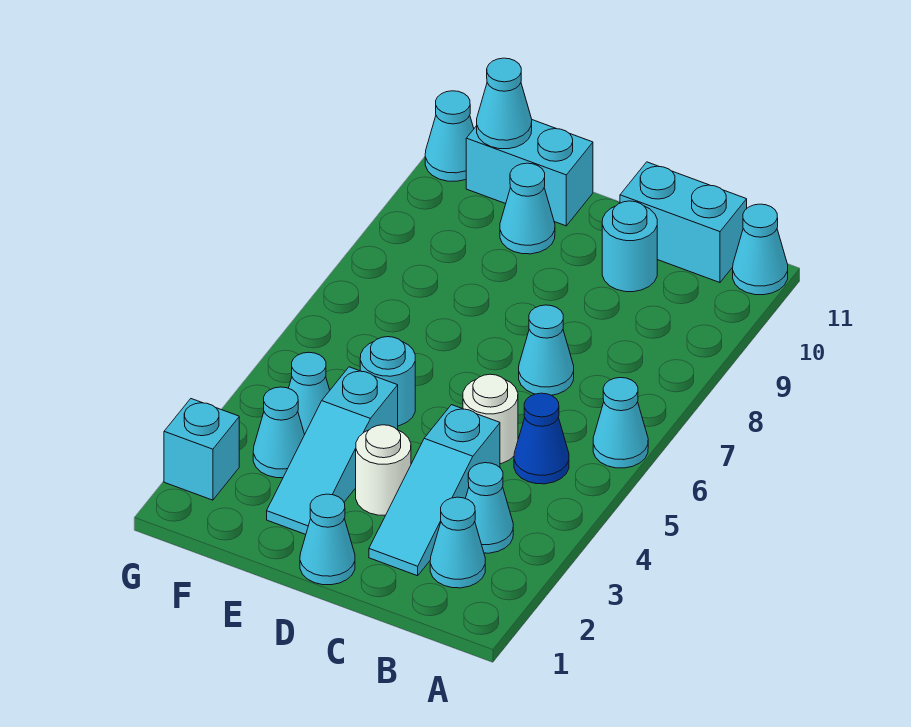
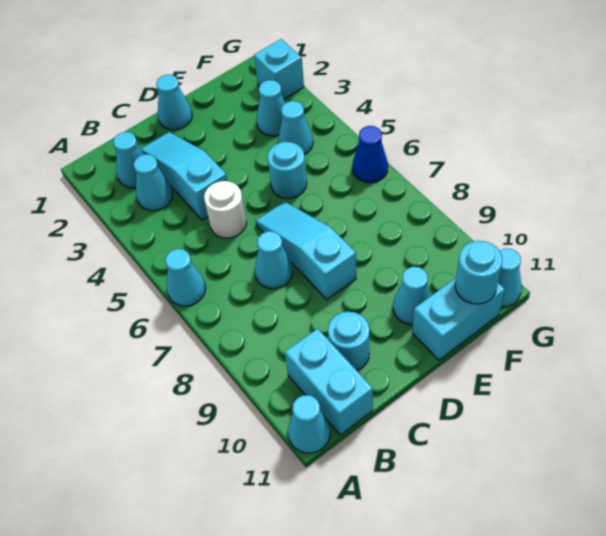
blue cone B5 level 1 -> blue cone G6 level 1
cyan brick B11:C11 level 1 -> cyan brick B10:B11 level 1
white round brick D3 level 1 -> none
cyan slope E2:E4 level 1 top 4 -> cyan slope D6:D8 level 1 top 8
cyan cone F11 level 2 -> cyan round brick F11 level 2

